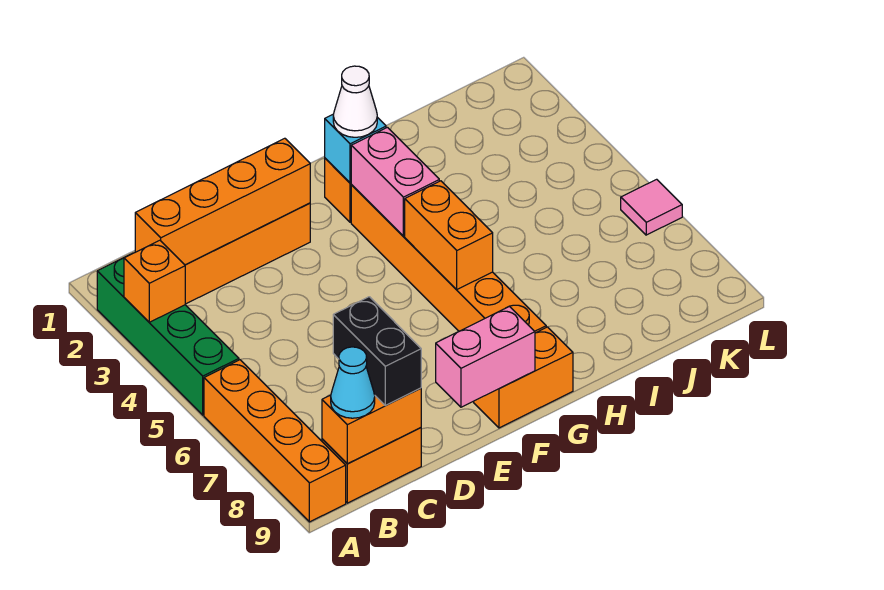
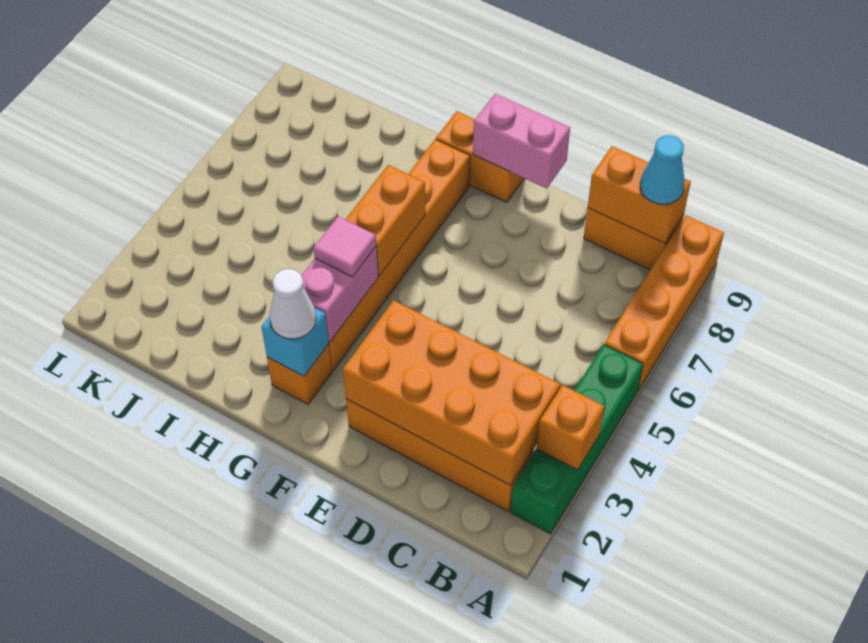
orange brick B2:E2 level 2 -> orange brick B2:E3 level 2
black brick C8:C9 level 3 -> none
pink tile L6 level 1 -> pink tile G4 level 3

